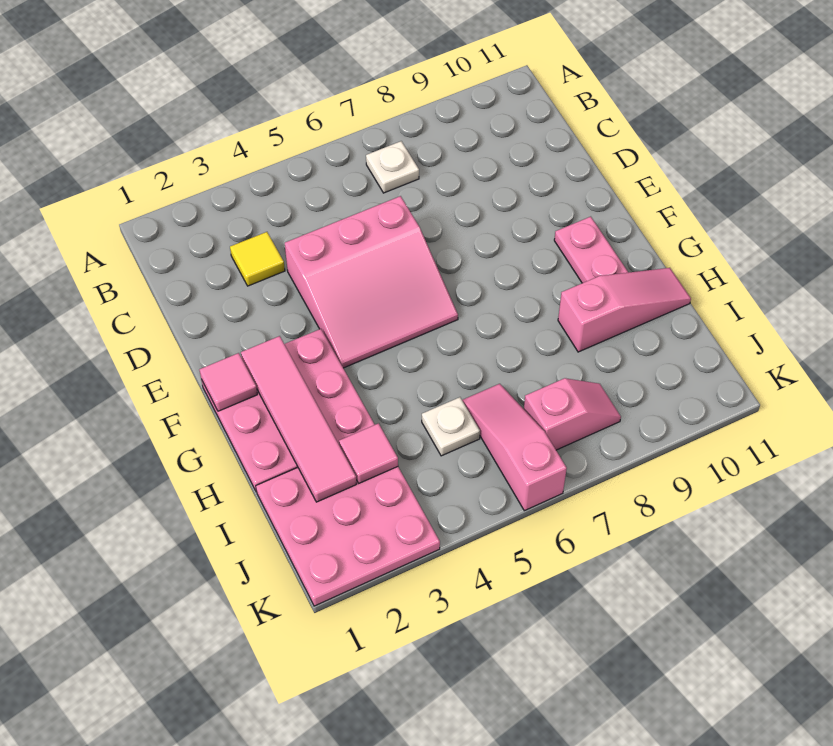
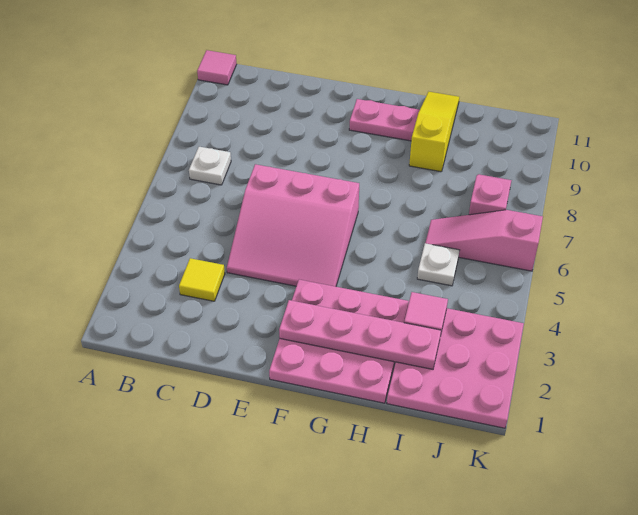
pink slope D4:F6 level 1 top D -> pink slope D4:F6 level 1 top 6
pink tile F1 level 2 -> pink tile A11 level 1
pink tile F2:I2 level 2 -> pink plate F2:I2 level 2
pink slope H9:H11 level 1 top 9 -> yellow slope H9:H11 level 1 top 9

